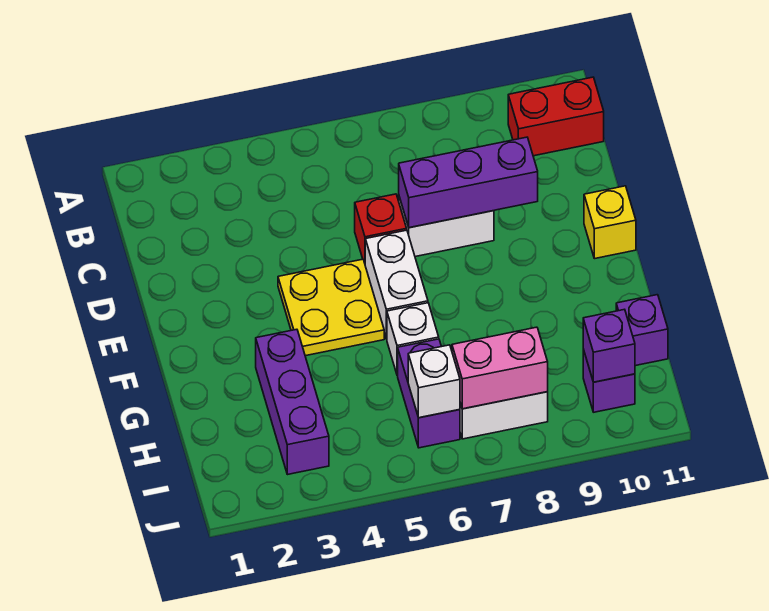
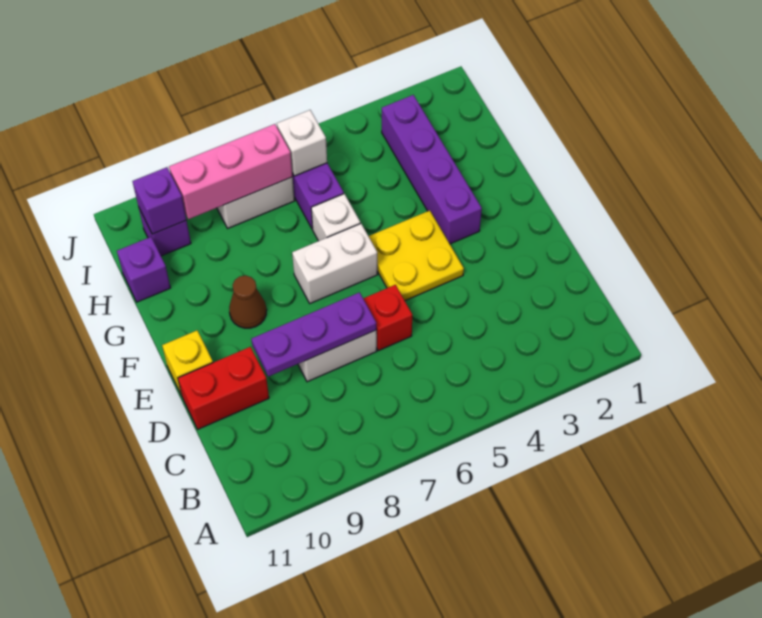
red brick B10:B11 level 1 -> red brick D10:D11 level 1
purple brick D7:D9 level 2 -> purple plate D7:D9 level 2
white brick E6:F6 level 1 -> white brick F6:F7 level 1
none -> brown cone F9 level 1
purple brick G3:I3 level 1 -> purple brick F3:I3 level 1
pink brick I7:I8 level 2 -> pink brick I7:I9 level 2

